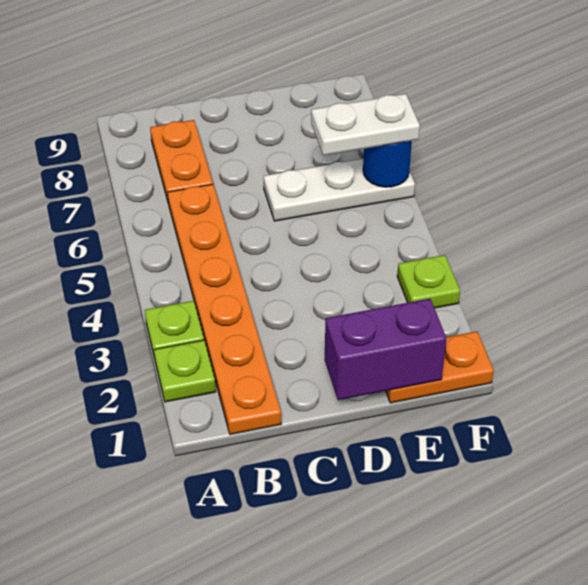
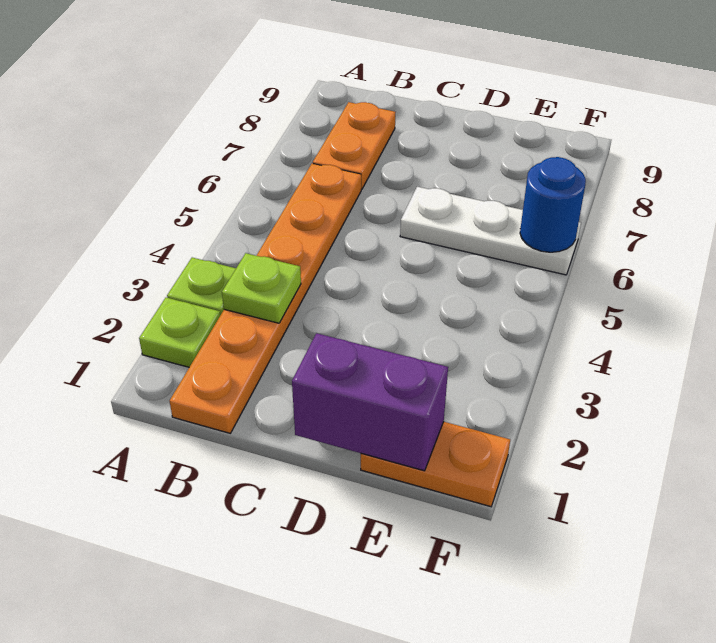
white plate E6:F6 level 3 -> none
lime plate F3 level 1 -> lime plate B3 level 2

